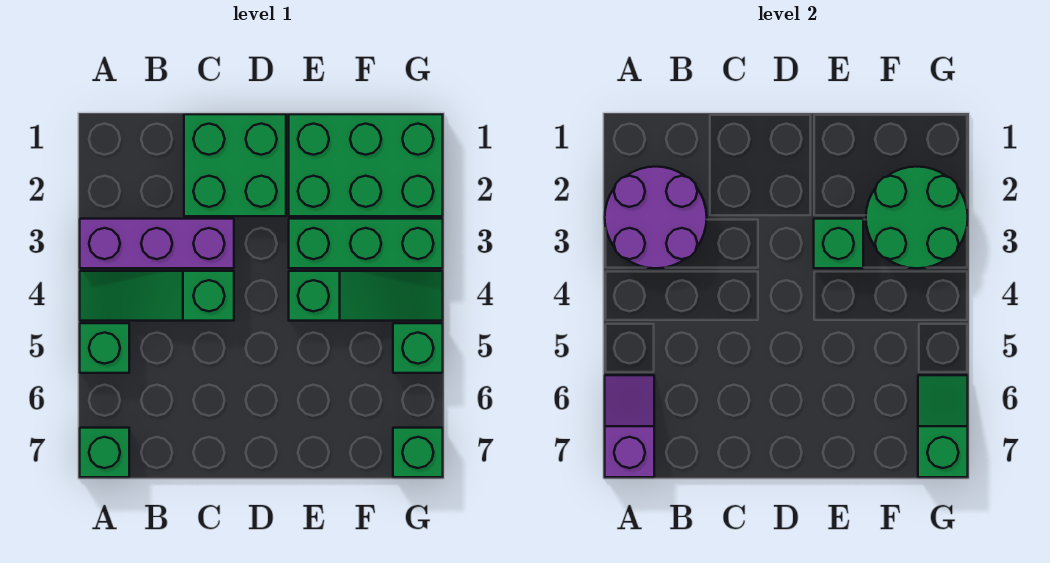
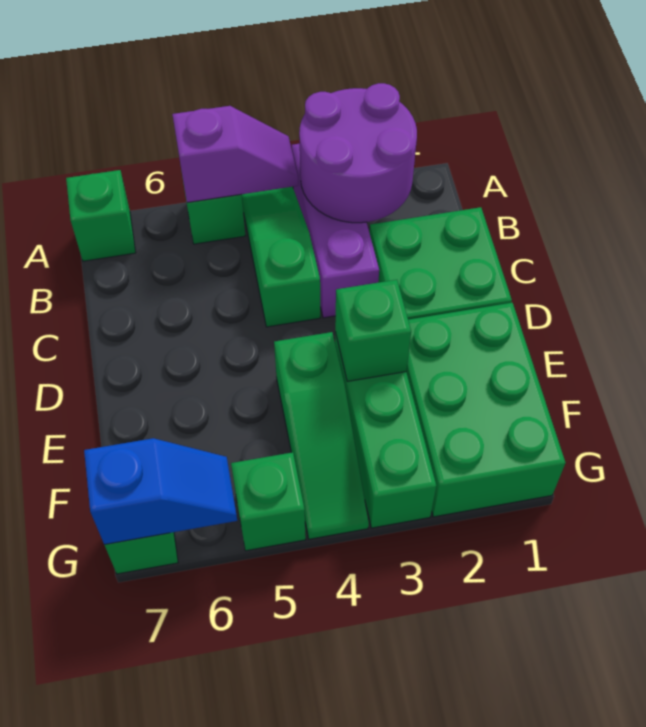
purple slope A6:A7 level 2 top 7 -> purple slope A4:A5 level 2 top 5
green round brick F2:G3 level 2 -> none
green slope G6:G7 level 2 top 7 -> blue slope G6:G7 level 2 top 7

